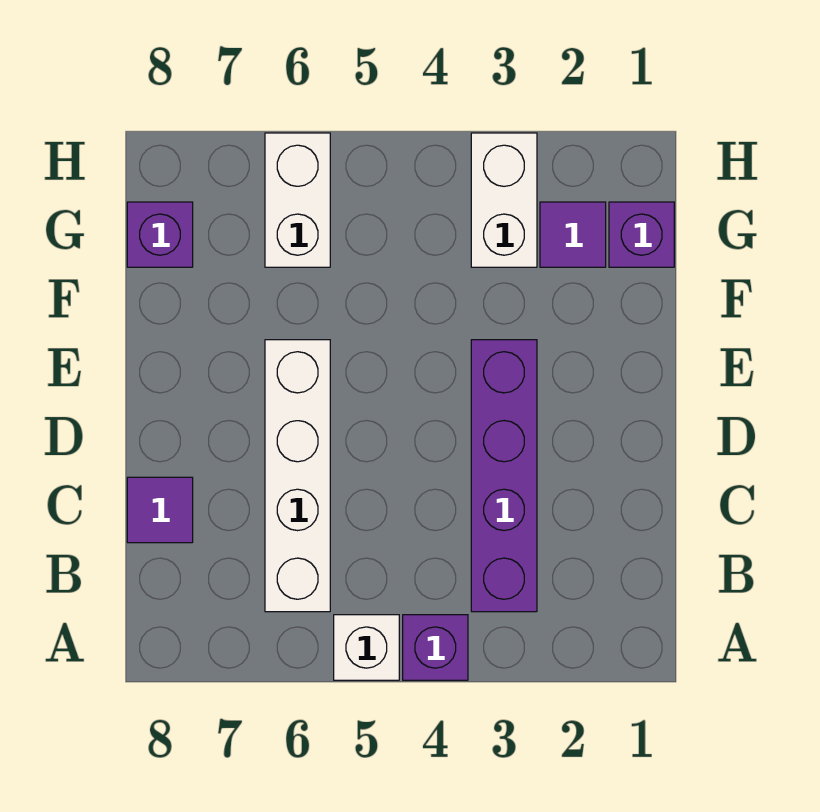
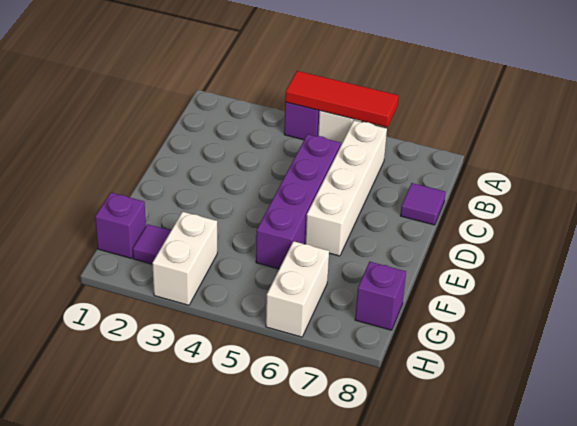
none -> red tile A4:A6 level 2
purple brick B3:E3 level 1 -> purple brick C5:F5 level 1

